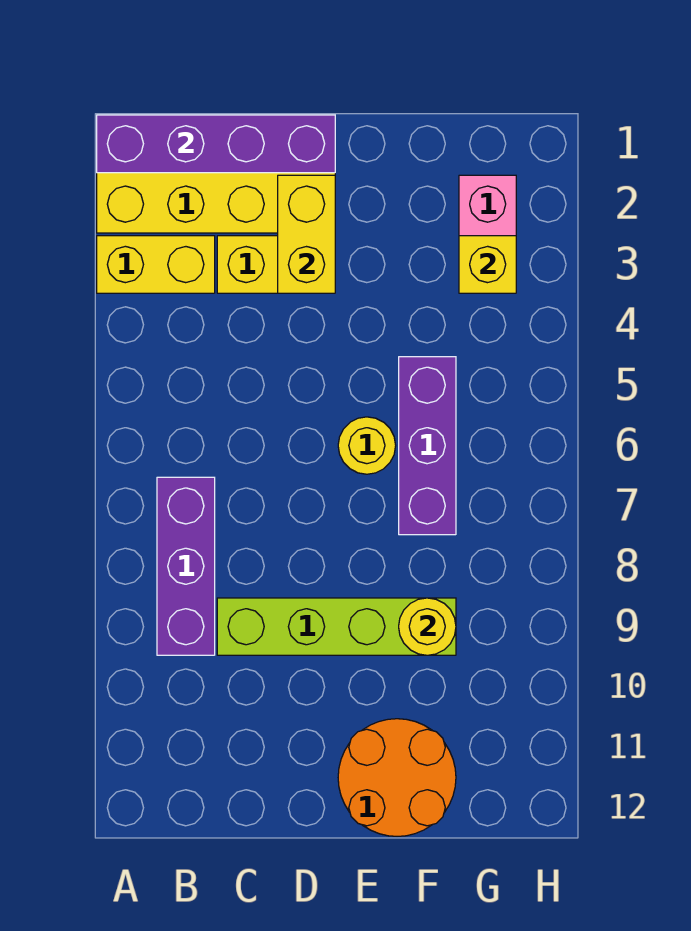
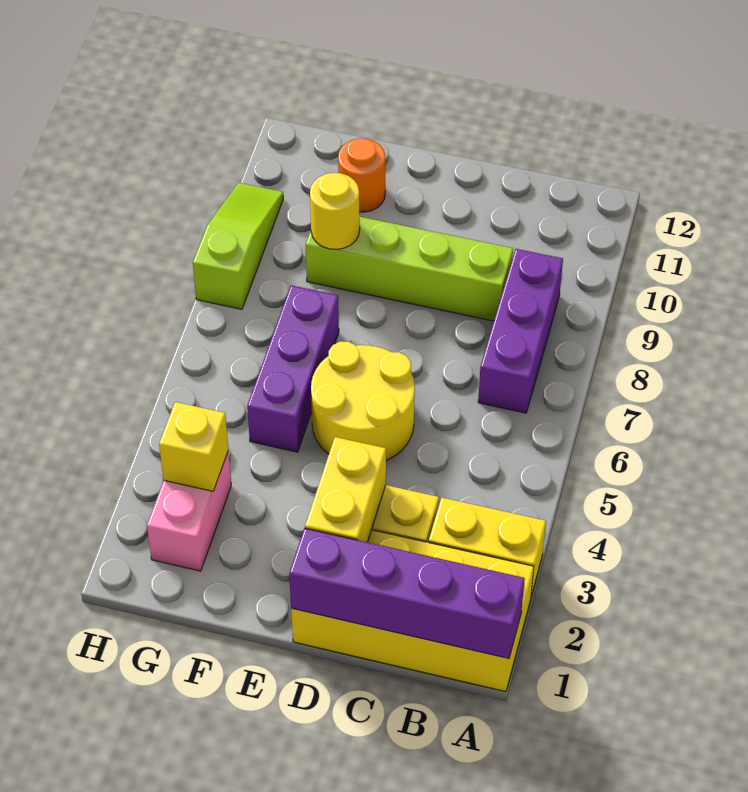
yellow round brick E6 level 1 -> yellow round brick D5:E6 level 1
orange round brick E11:F12 level 1 -> orange round brick F11 level 1
none -> lime slope H8:H10 level 1 top 8

